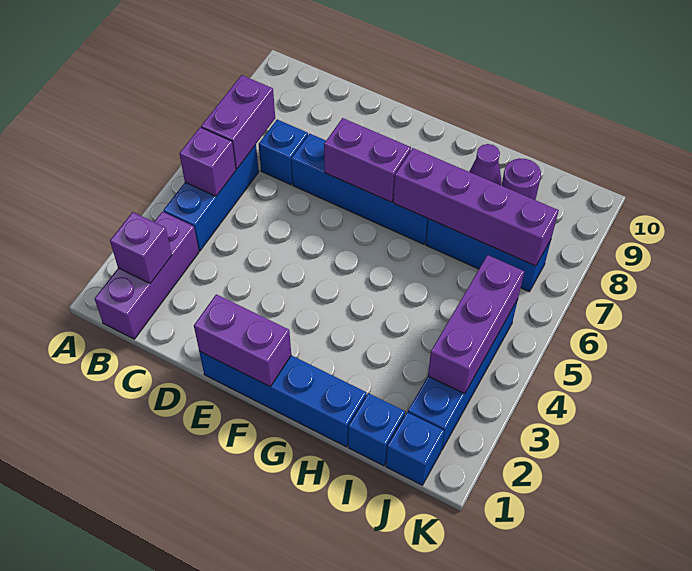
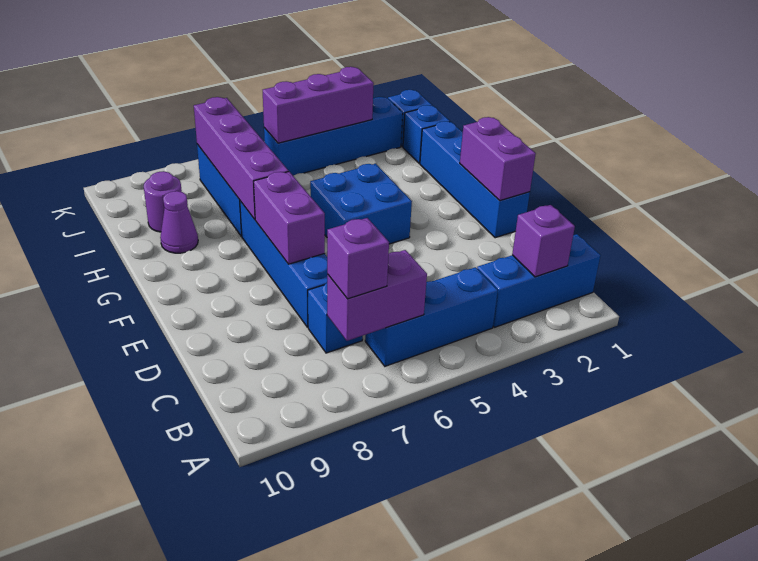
purple brick B1:B3 level 1 -> blue brick B1:B3 level 1
purple brick B5 level 2 -> purple brick B7 level 3
none -> blue brick F4:G5 level 1

